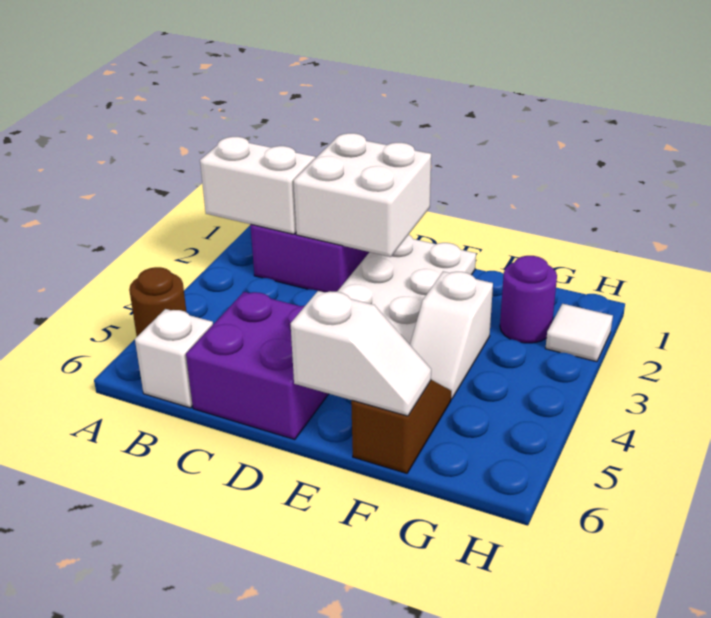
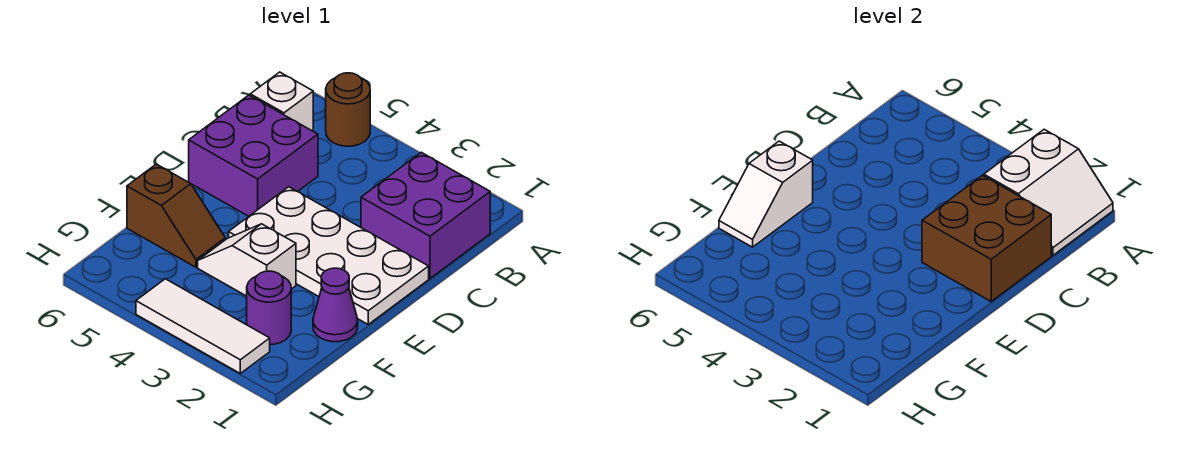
white brick C1:D2 level 2 -> brown brick C1:D2 level 2
none -> purple cone F1 level 1
white tile H2 level 1 -> white tile H2:H4 level 1

